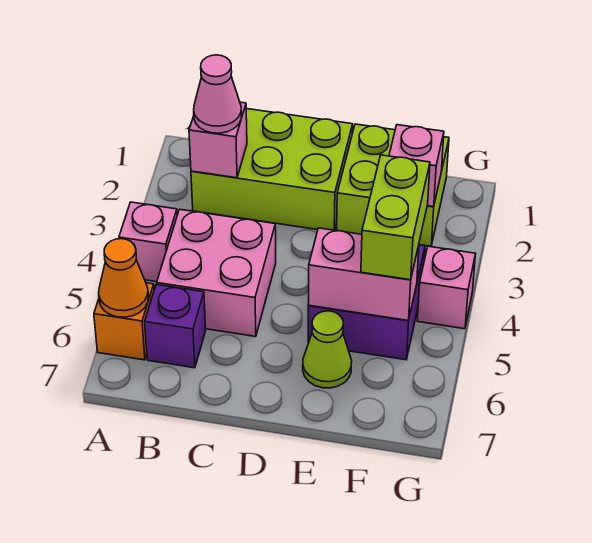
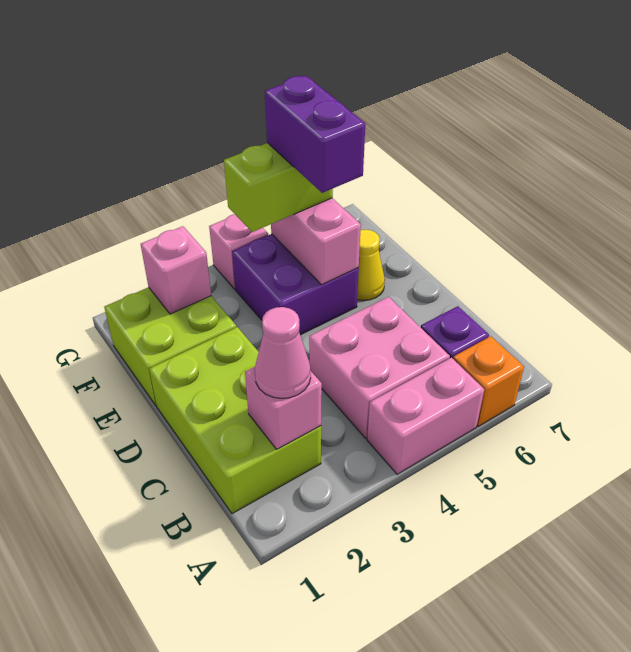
pink brick A4 level 1 -> pink brick A4:A5 level 1
orange cone A6 level 2 -> none
none -> purple brick E5:F5 level 4
lime cone E6 level 1 -> yellow cone E6 level 1

